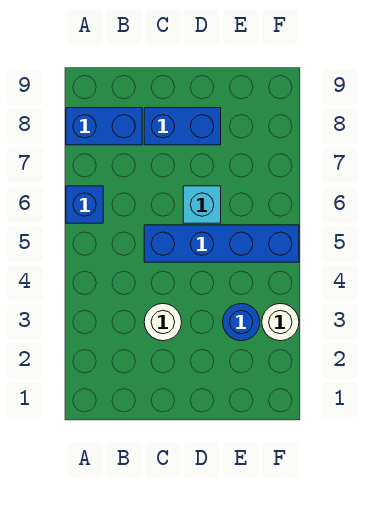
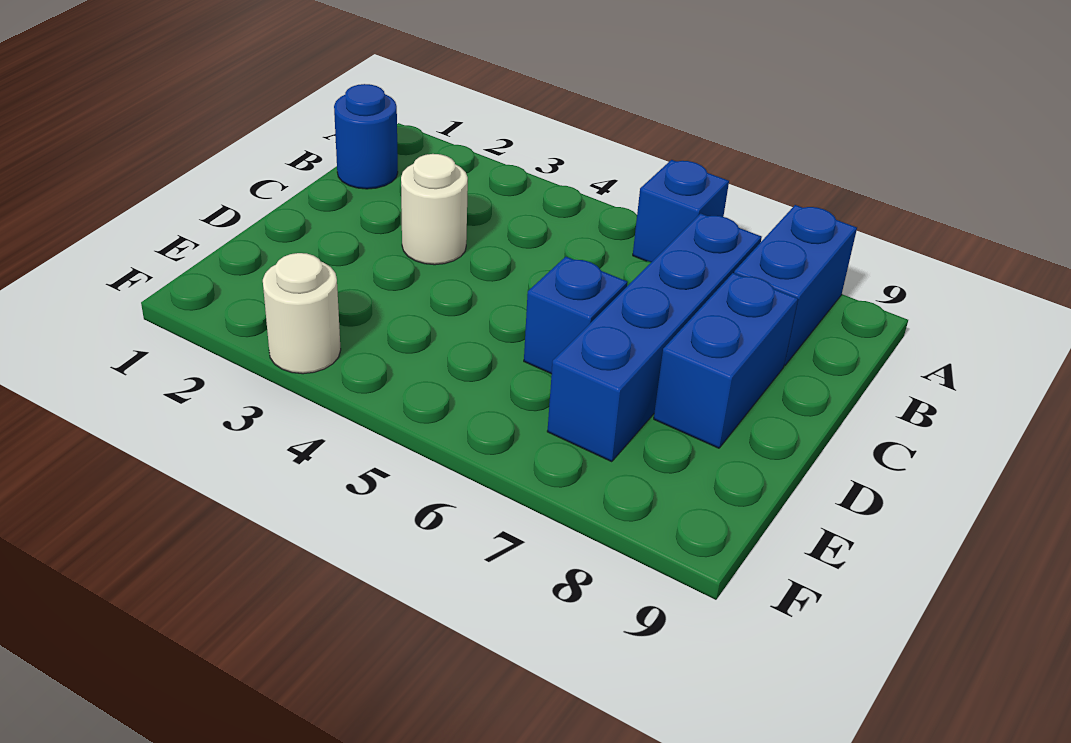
blue brick C5:F5 level 1 -> blue brick B7:E7 level 1
cyan brick D6 level 1 -> blue brick D6 level 1
blue round brick E3 level 1 -> blue round brick B1 level 1

